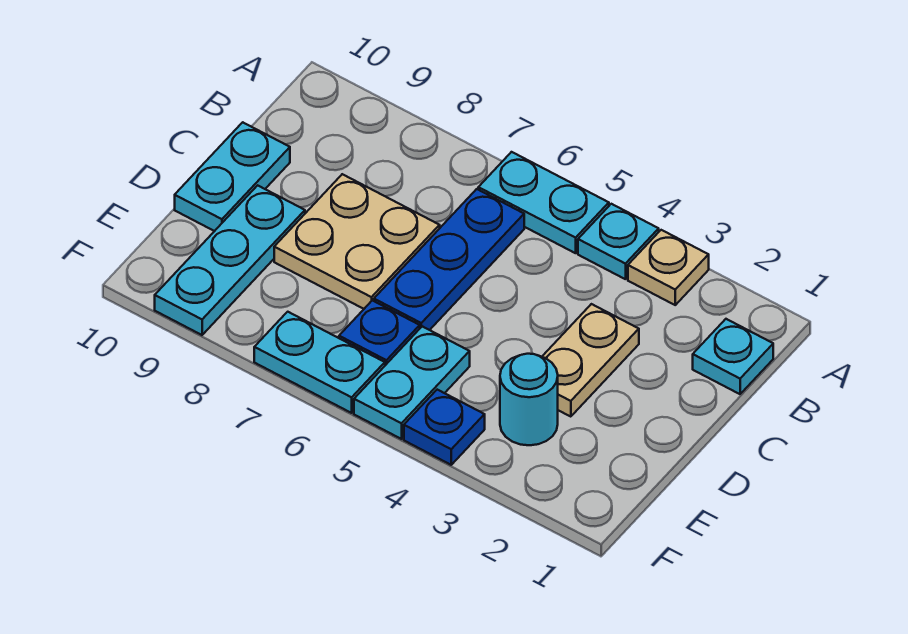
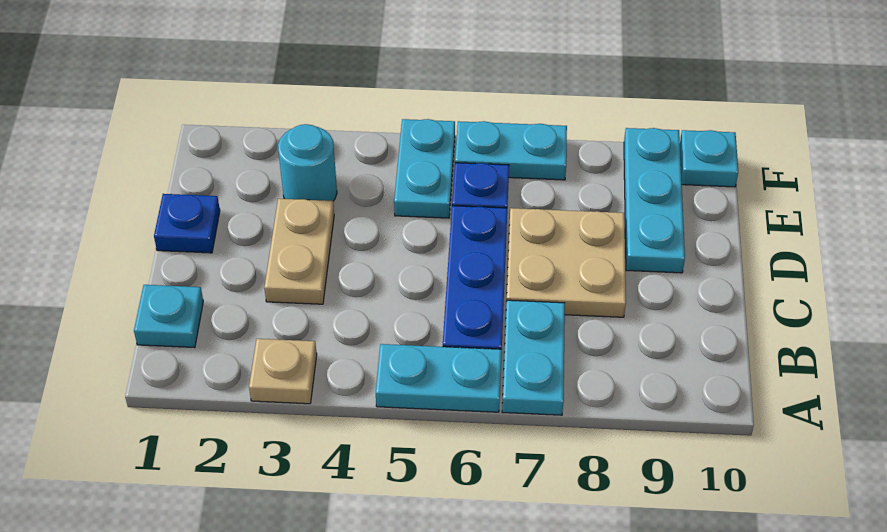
cyan plate A4 level 1 -> cyan plate F10 level 1
cyan plate C10:D10 level 1 -> cyan plate A7:B7 level 1
blue plate F4 level 1 -> blue plate D1 level 1

